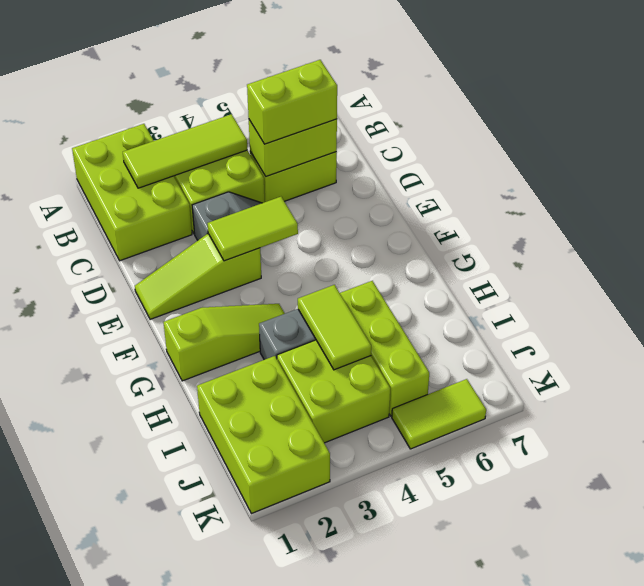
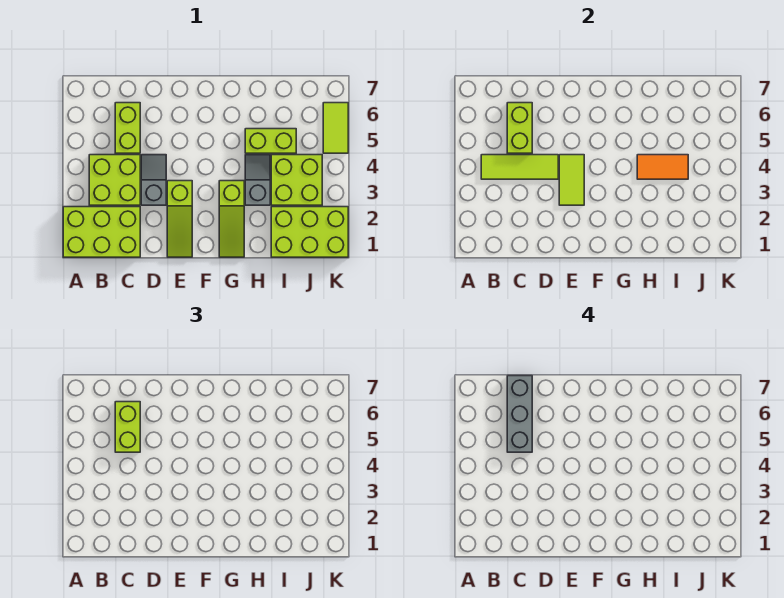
lime tile B2:B4 level 2 -> lime tile B4:D4 level 2
none -> grey brick C5:C7 level 4
lime slope G1:G3 level 1 top 1 -> lime slope G1:G3 level 1 top 3
lime tile H4:I4 level 2 -> orange tile H4:I4 level 2
lime brick H5:J5 level 1 -> lime brick H5:I5 level 1

